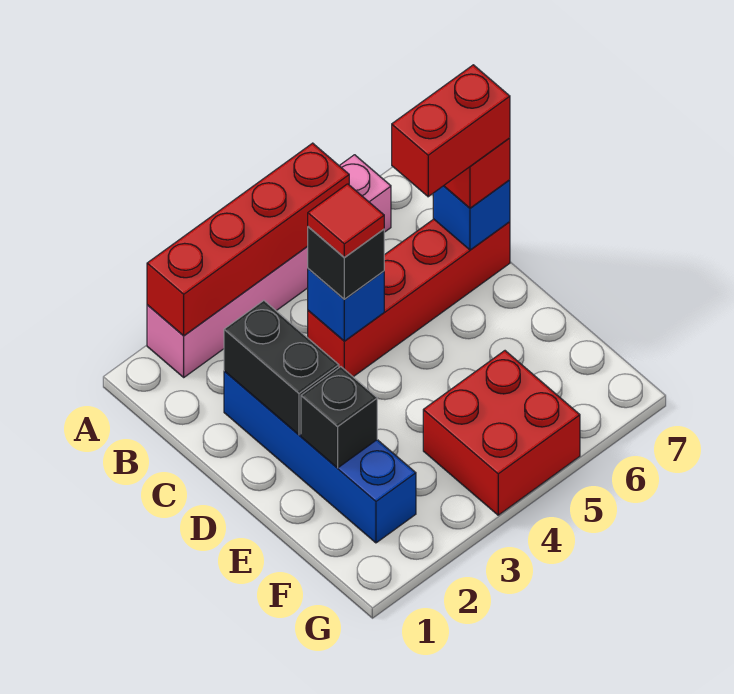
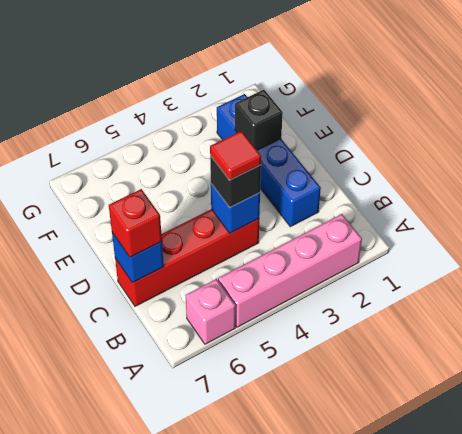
red brick A2:A5 level 2 -> none
black brick C2:D2 level 2 -> none
red brick C6:C7 level 4 -> none
red brick F4:G5 level 1 -> none

